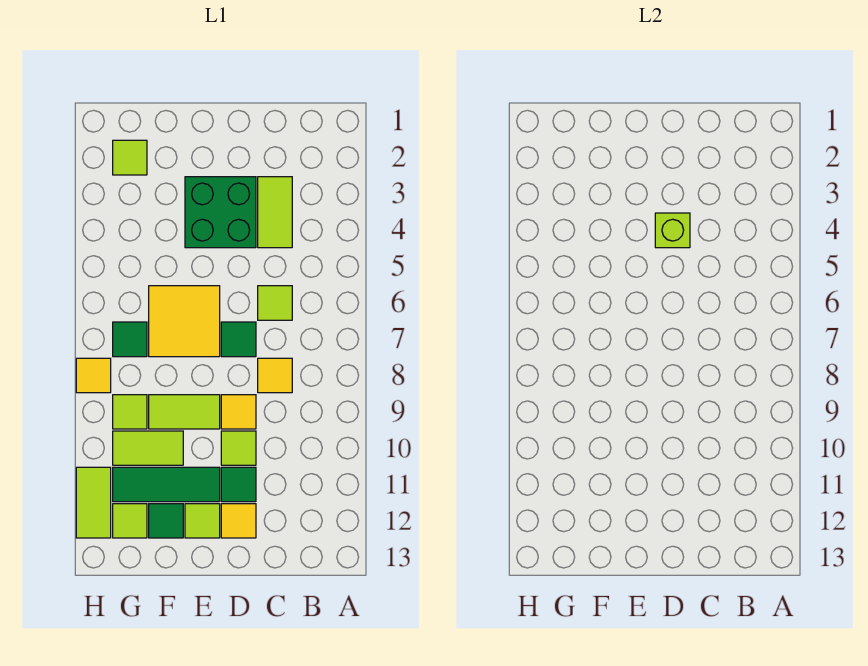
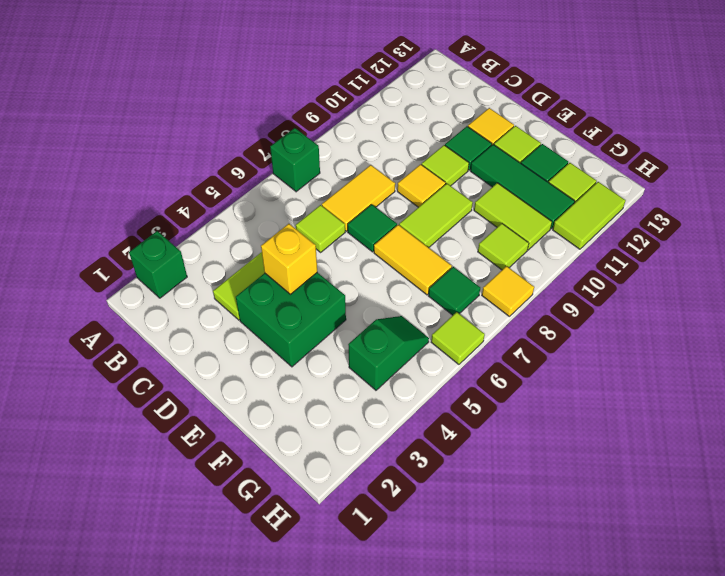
none -> green brick A2 level 1
none -> green brick A7 level 1
yellow tile C8 level 1 -> yellow tile C7:C8 level 1
lime brick D4 level 2 -> yellow brick D4 level 2
yellow tile E6:F7 level 1 -> yellow tile E7:F7 level 1
lime tile E9:F9 level 1 -> lime tile E8:E9 level 1
lime tile G2 level 1 -> lime tile H6 level 1
none -> green slope G4:G5 level 1 top 4

